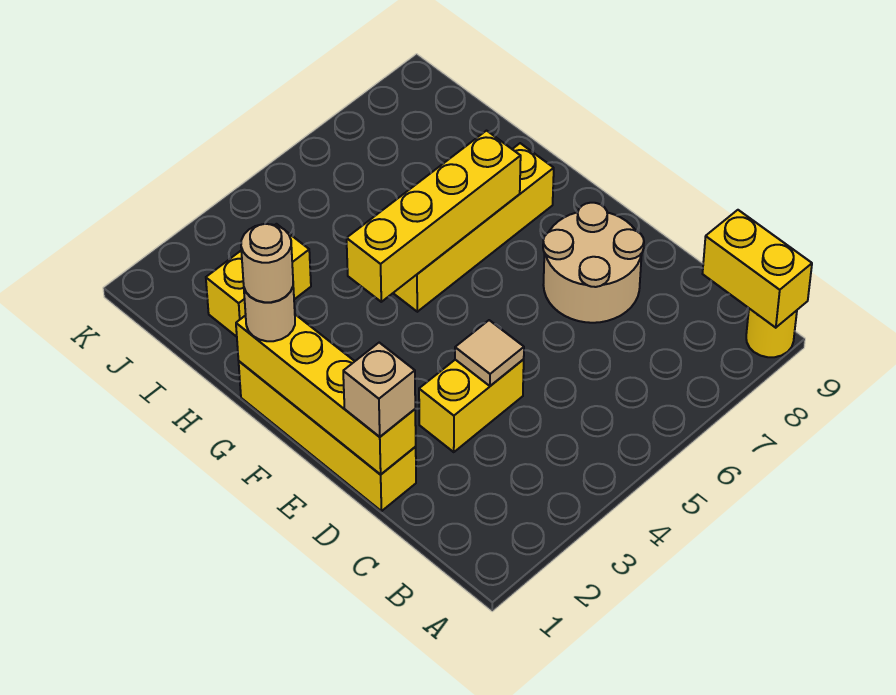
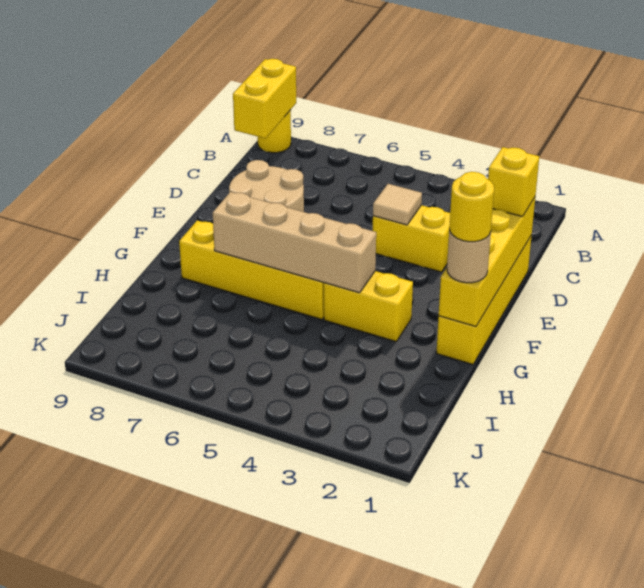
tan brick D1 level 3 -> yellow brick D1 level 3
tan round brick G1 level 4 -> yellow round brick G1 level 4
yellow brick G4:G7 level 2 -> tan brick G4:G7 level 2
yellow brick I2:I3 level 1 -> yellow brick G3:G4 level 1

